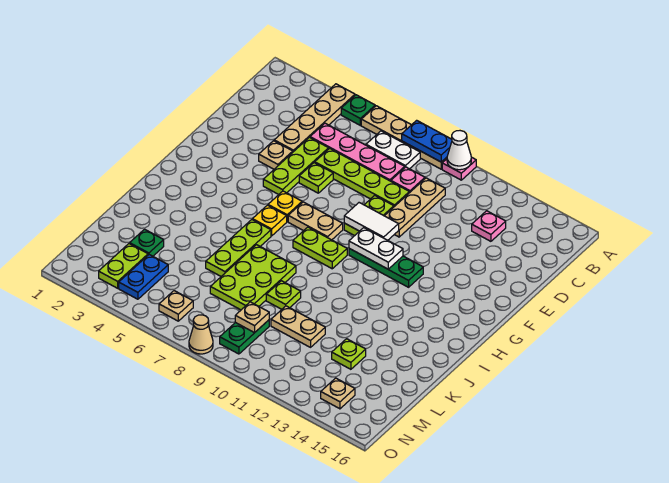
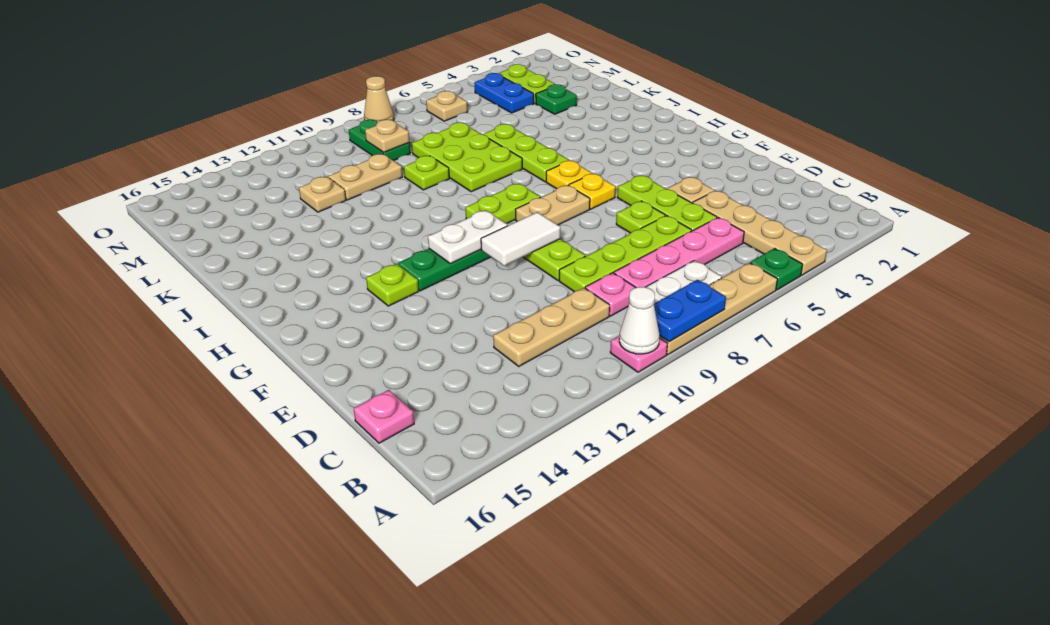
tan plate C10:E10 level 1 -> tan plate C10:C12 level 1
pink plate C13 level 1 -> pink plate C16 level 1
lime plate L13 level 1 -> lime plate G13 level 1
tan plate N14 level 1 -> tan plate L12 level 1

